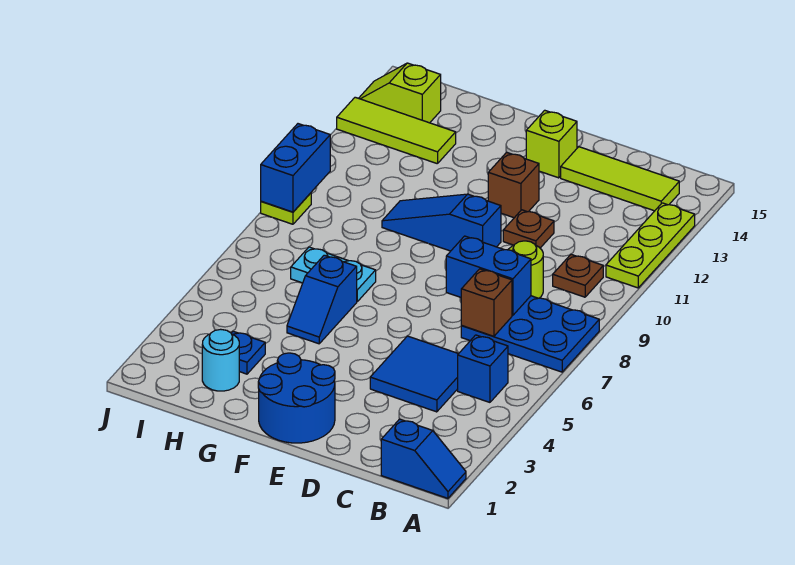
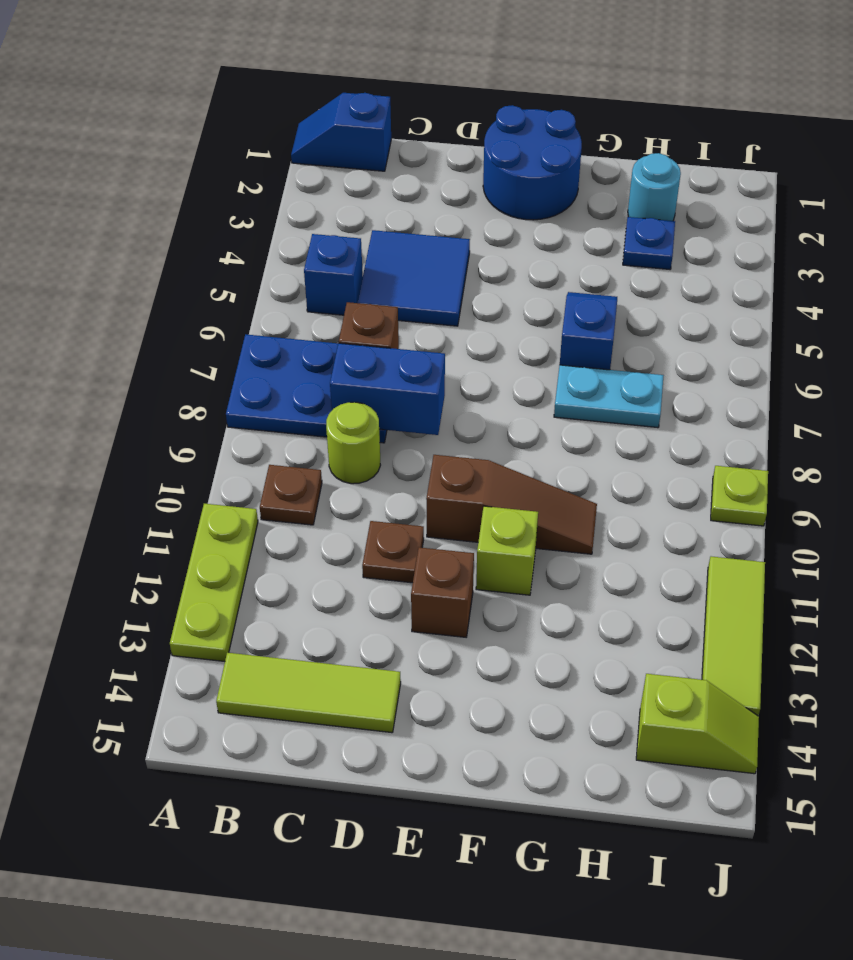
blue slope E10:G10 level 1 top E -> brown slope E10:G10 level 1 top E
lime brick E14 level 1 -> lime brick F11 level 1
lime tile H13:J13 level 1 -> lime tile J11:J13 level 1
blue brick J9:J10 level 2 -> none

